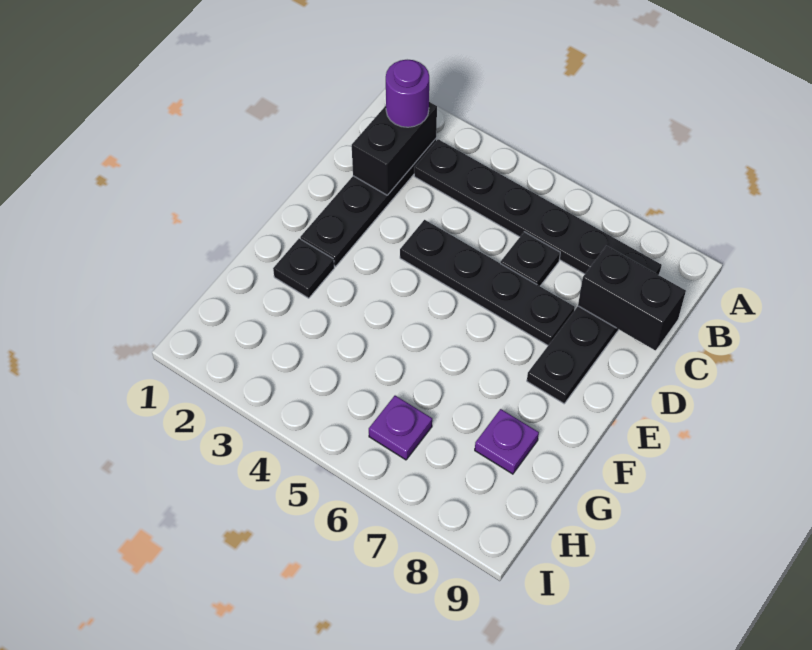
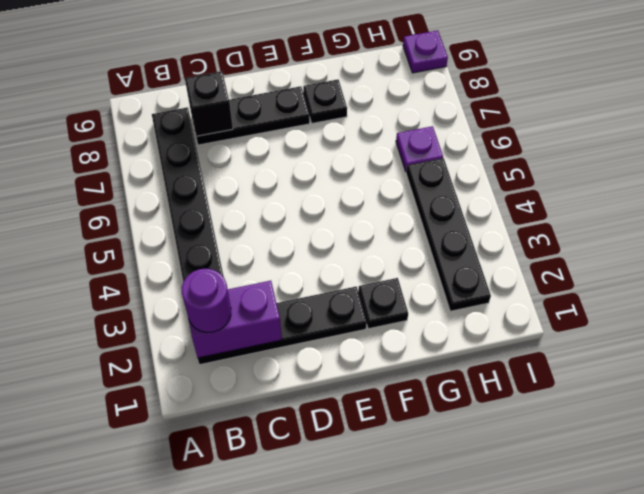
black brick B2:C2 level 2 -> purple brick B2:C2 level 2
black plate C6 level 1 -> black plate F8 level 1
black brick C8:C9 level 2 -> black brick C8 level 2
black plate D4:D7 level 1 -> black plate H2:H5 level 1
purple plate G8 level 1 -> purple plate I9 level 1

